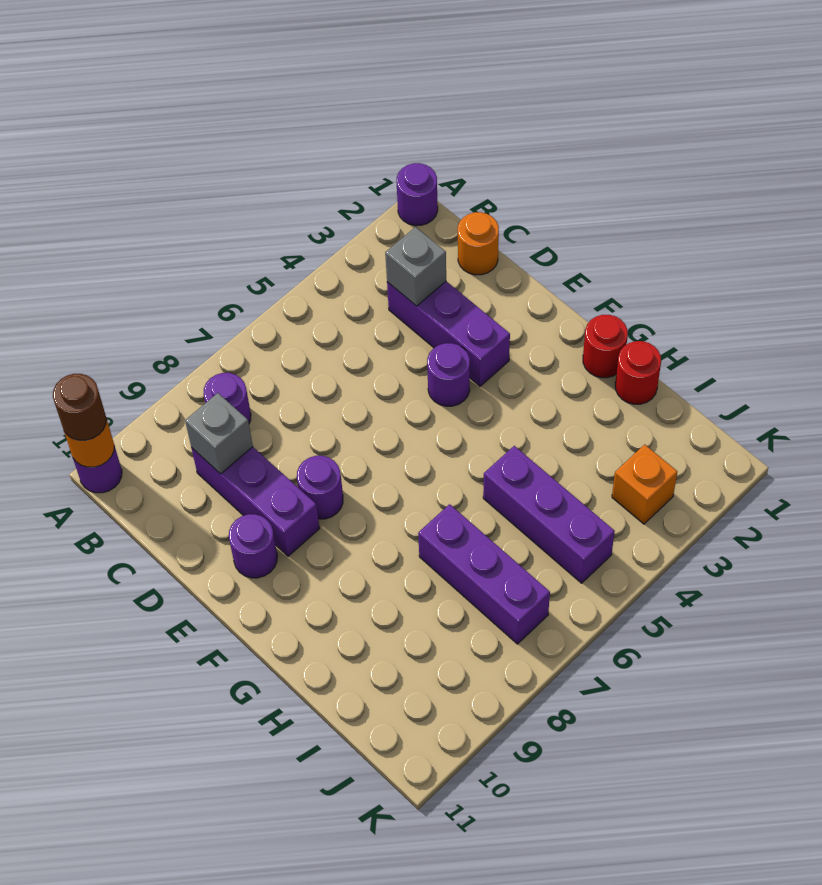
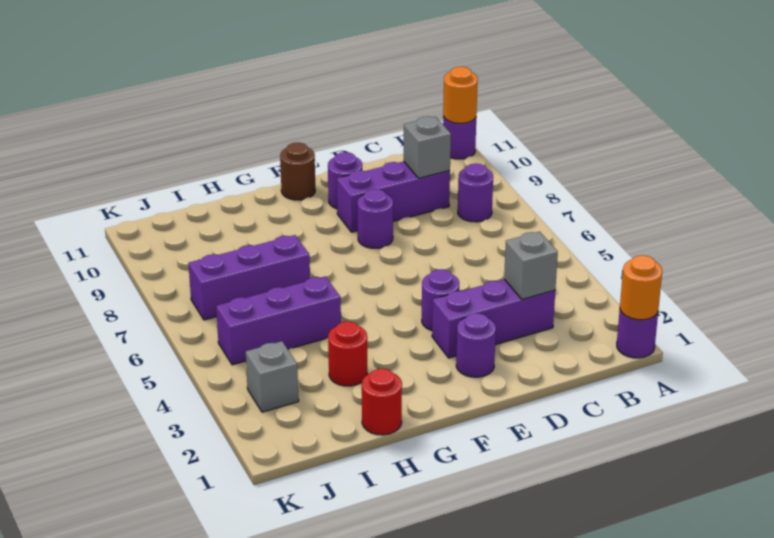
brown round brick A11 level 3 -> brown round brick F11 level 1
orange round brick C1 level 1 -> orange round brick A1 level 2
none -> purple round brick E2 level 1
red round brick G1 level 1 -> red round brick H3 level 1
orange brick J3 level 1 -> grey brick J3 level 1

